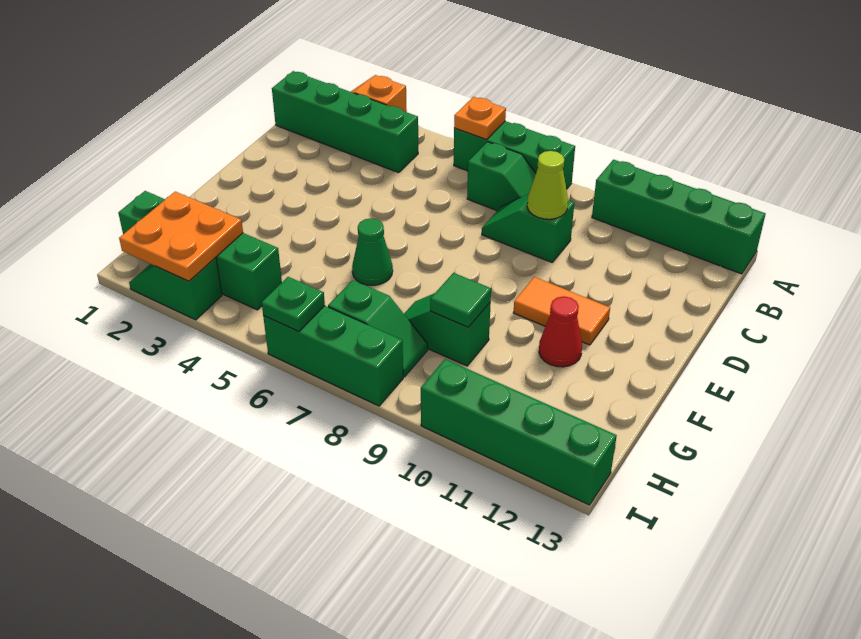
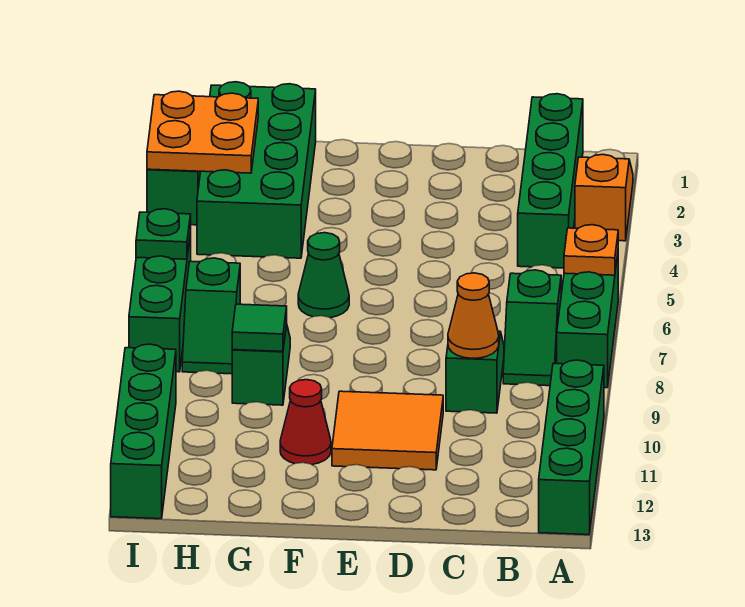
lime cone C9 level 2 -> orange cone C9 level 2
orange tile E10:E11 level 1 -> orange tile D10:E11 level 1
green brick H1:H4 level 1 -> green brick G1:H4 level 1

